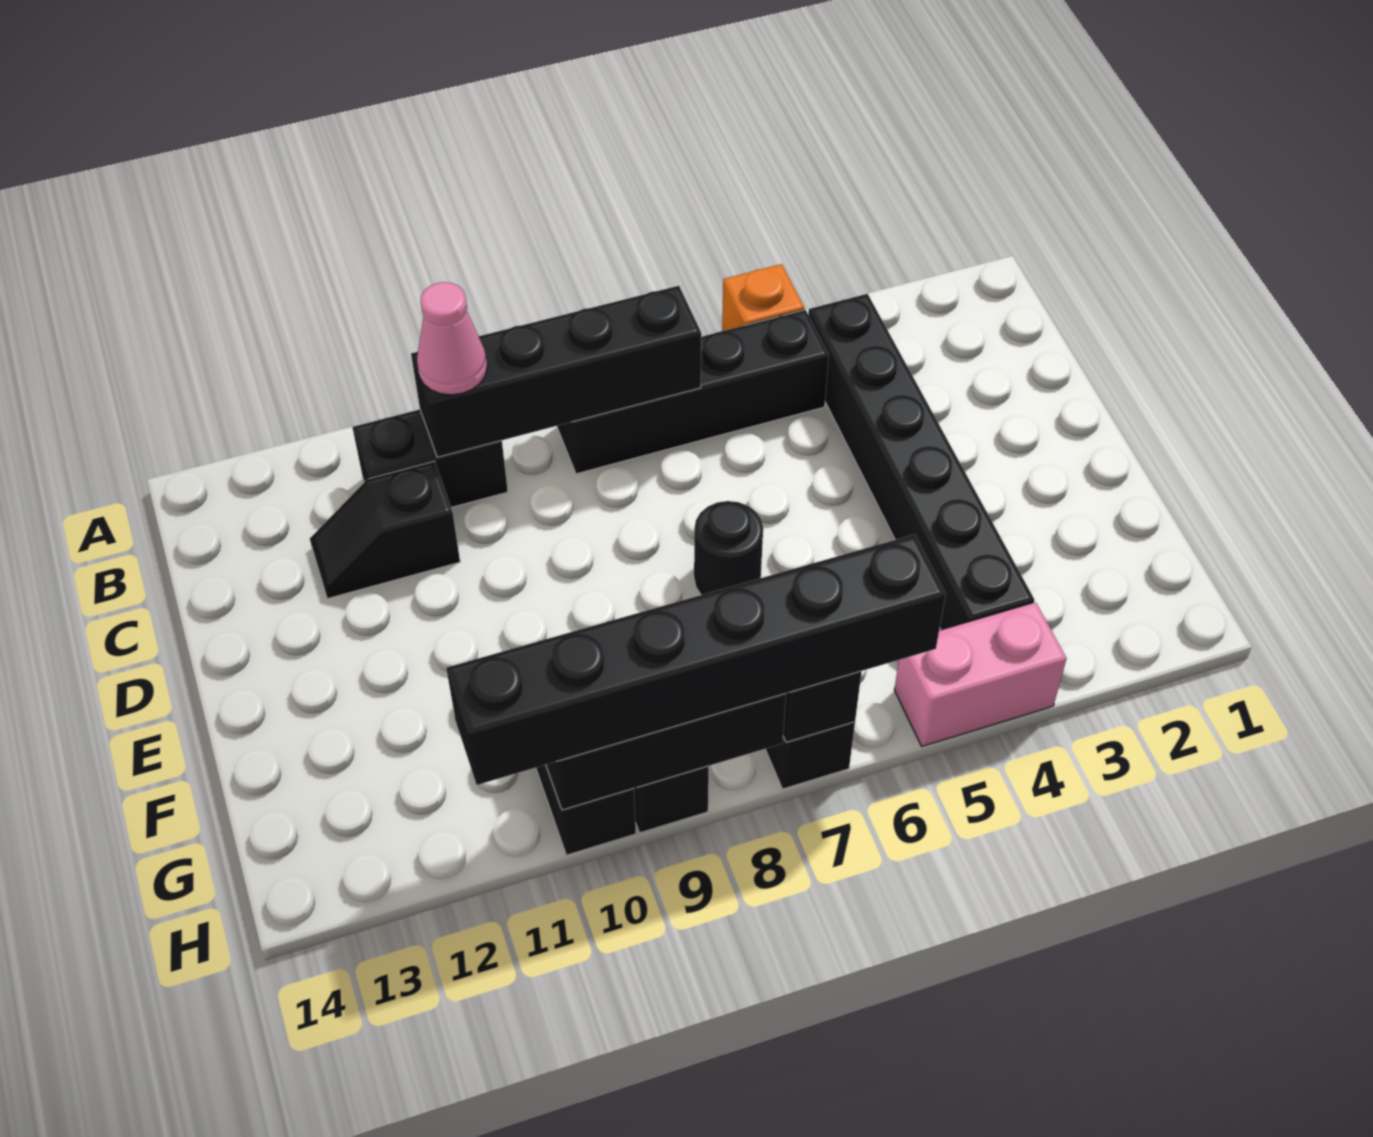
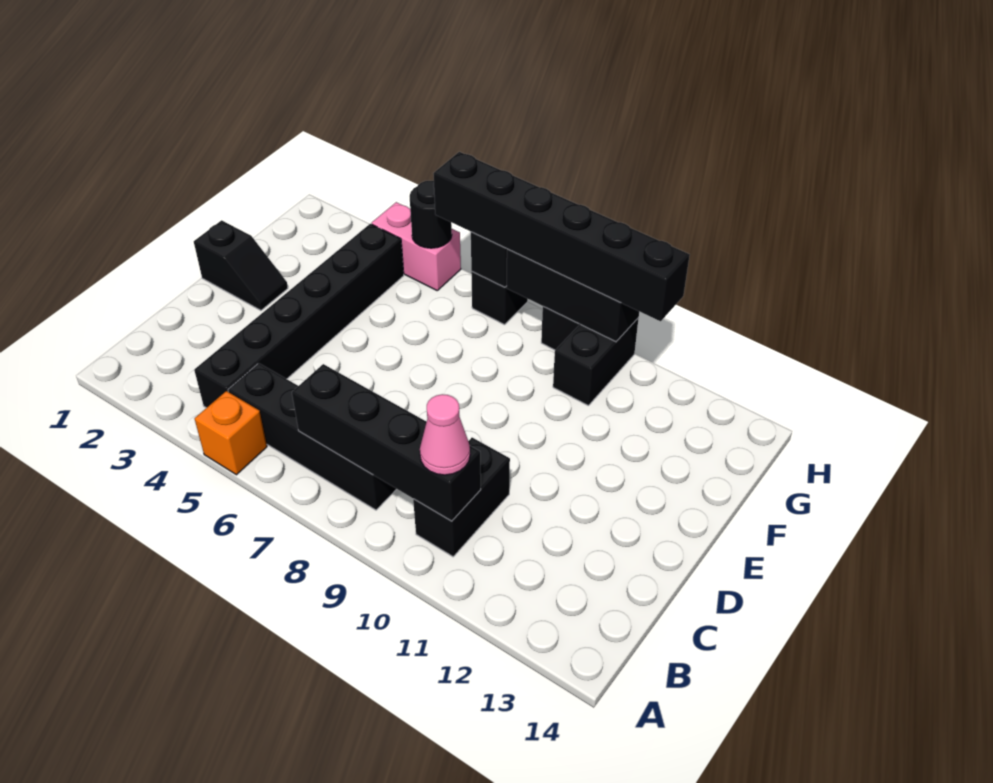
black brick B10:B11 level 1 -> black brick B10:C10 level 1
black slope C11:C12 level 1 top 11 -> black slope E1:E2 level 1 top 1
black round brick E7 level 1 -> black round brick H5 level 2

